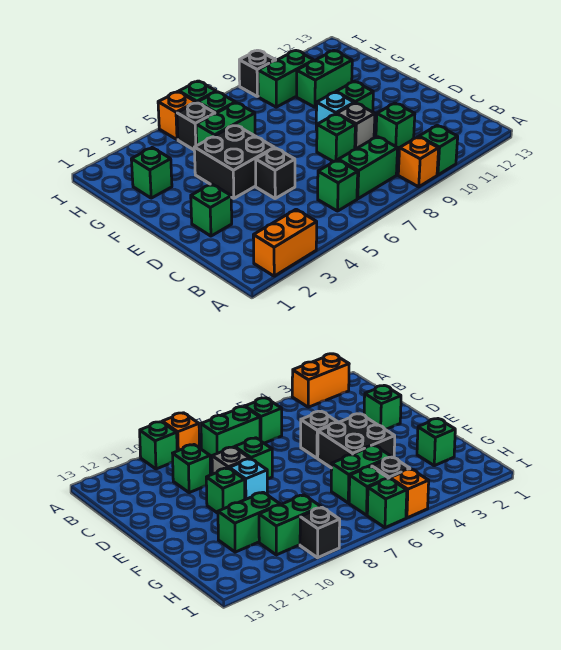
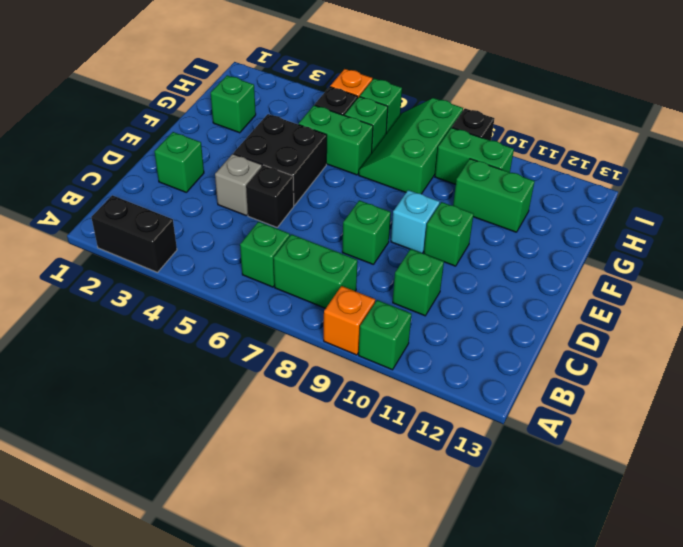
orange brick A2:A3 level 1 -> black brick A2:A3 level 1
grey brick D9 level 1 -> grey brick D4 level 1
none -> green slope G7:I8 level 1 top 8

